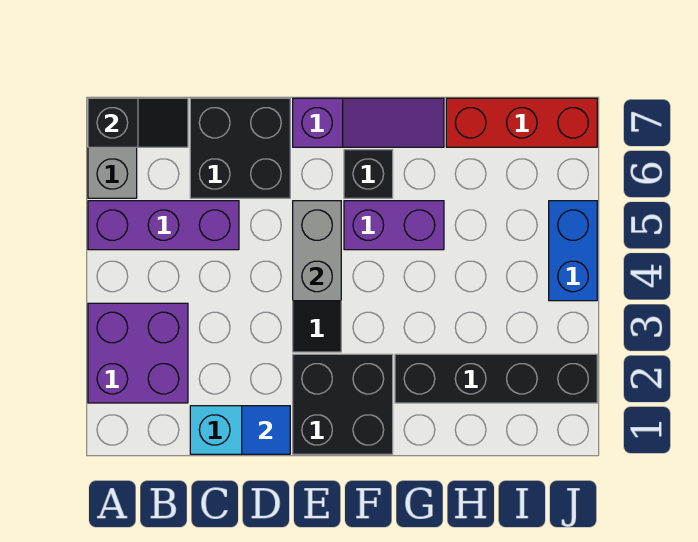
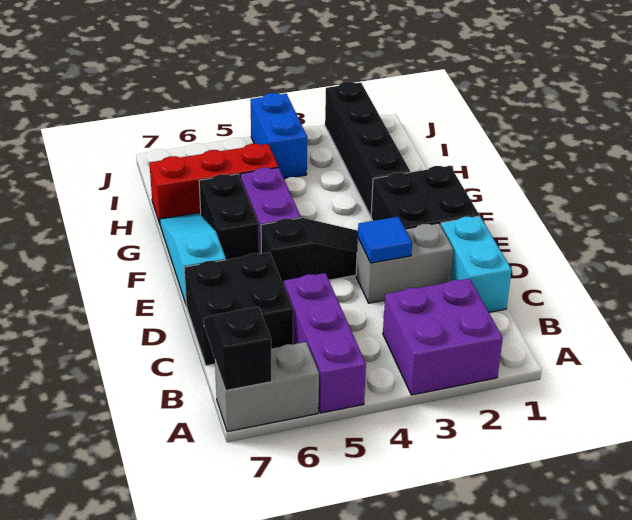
blue tile D1 level 2 -> blue tile D3 level 2
grey brick E4:E5 level 2 -> grey brick D2:D3 level 1
purple slope E7:G7 level 1 top E -> cyan slope E7:G7 level 1 top E
black brick F6 level 1 -> black brick F6:G6 level 1
red brick H7:J7 level 1 -> red brick H5:H7 level 1
blue brick J4:J5 level 1 -> blue brick I4:J4 level 1

